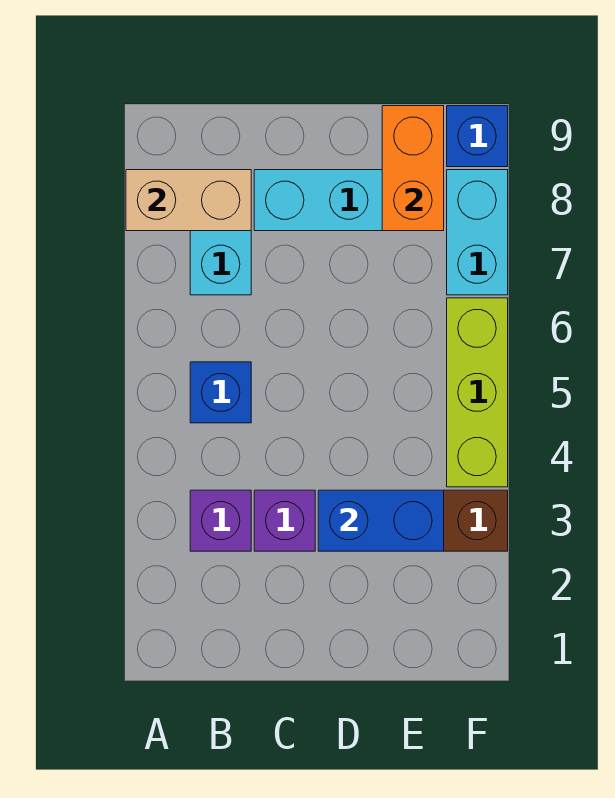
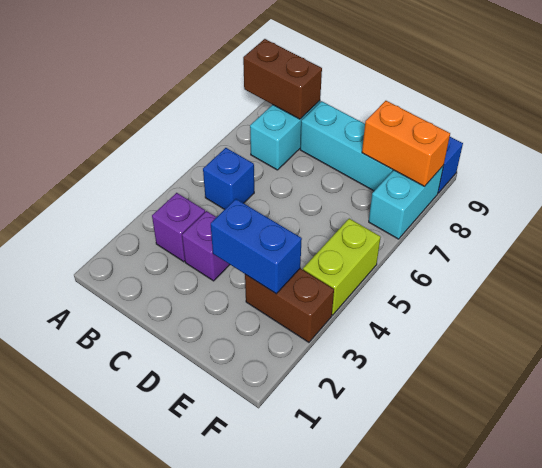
tan brick A8:B8 level 2 -> brown brick A8:B8 level 2
orange brick E8:E9 level 2 -> orange brick E8:F8 level 2
lime brick F4:F6 level 1 -> lime brick F4:F5 level 1

